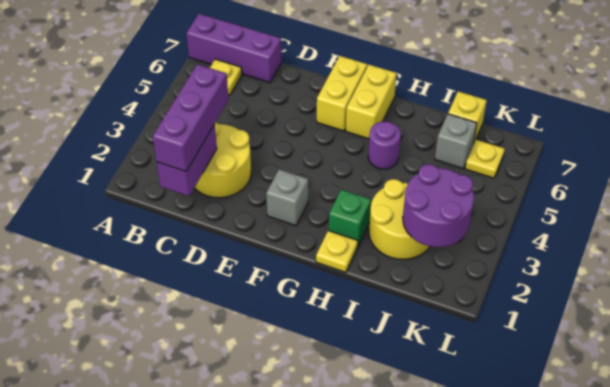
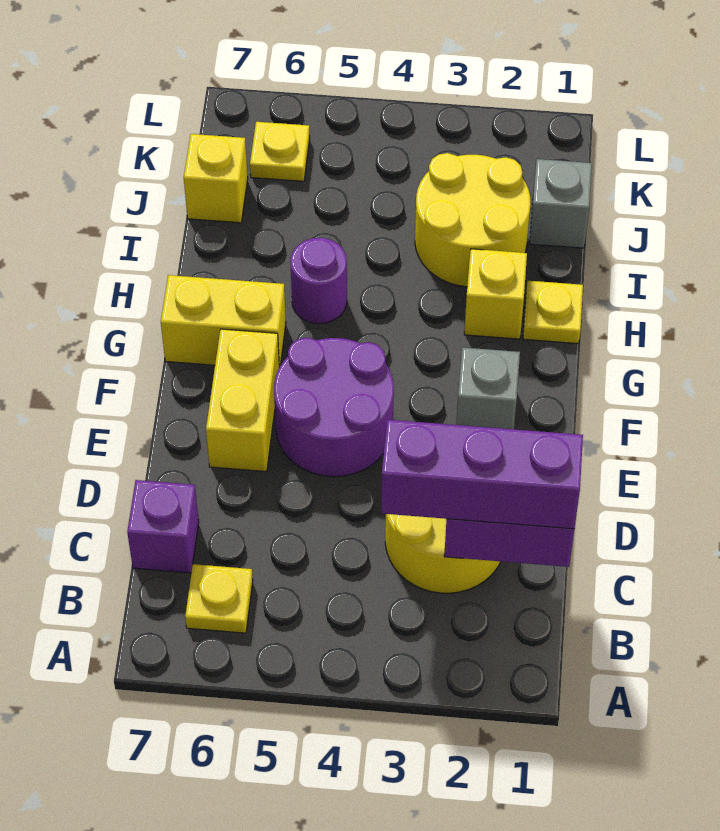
purple brick A7:C7 level 1 -> purple brick C7 level 1
yellow brick F6:F7 level 1 -> yellow brick E6:F6 level 1
green brick H2 level 1 -> yellow brick H2 level 1
purple round brick J2:K3 level 2 -> purple round brick E4:F5 level 1
grey brick J6 level 1 -> grey brick J1 level 1

